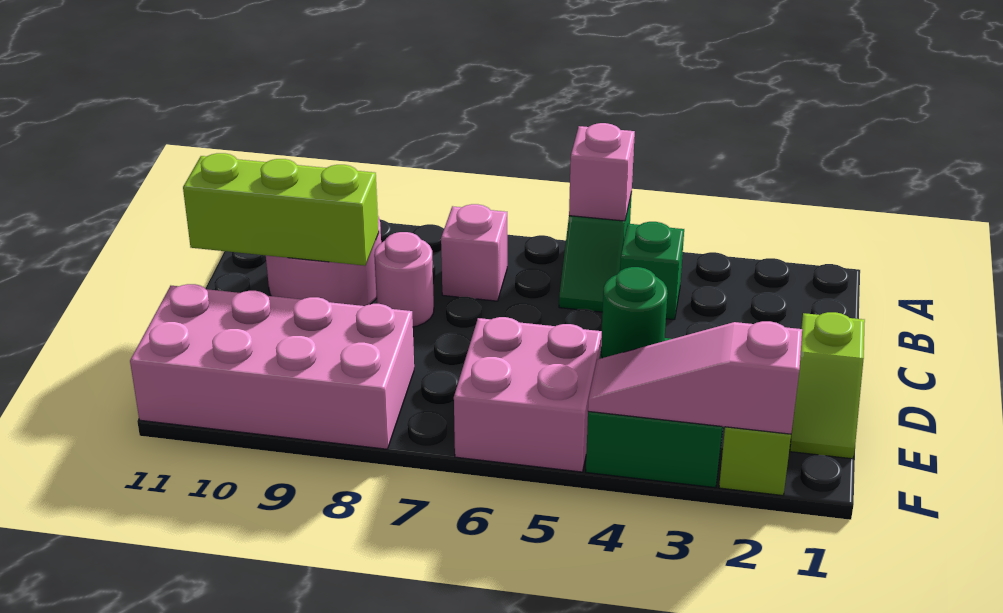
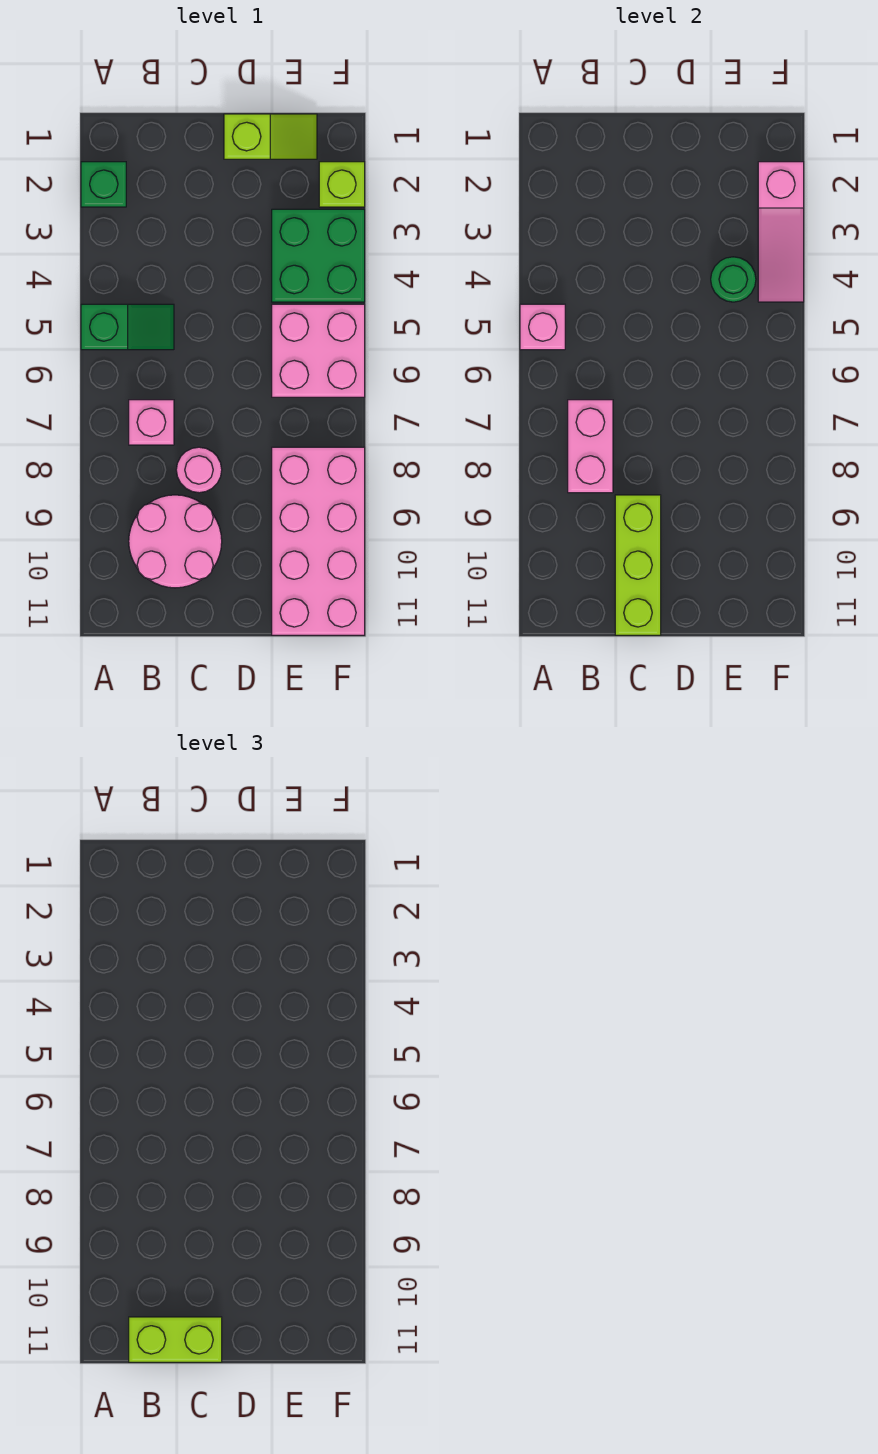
green brick B4 level 1 -> green brick A2 level 1
none -> pink brick B7:B8 level 2
none -> lime brick B11:C11 level 3

